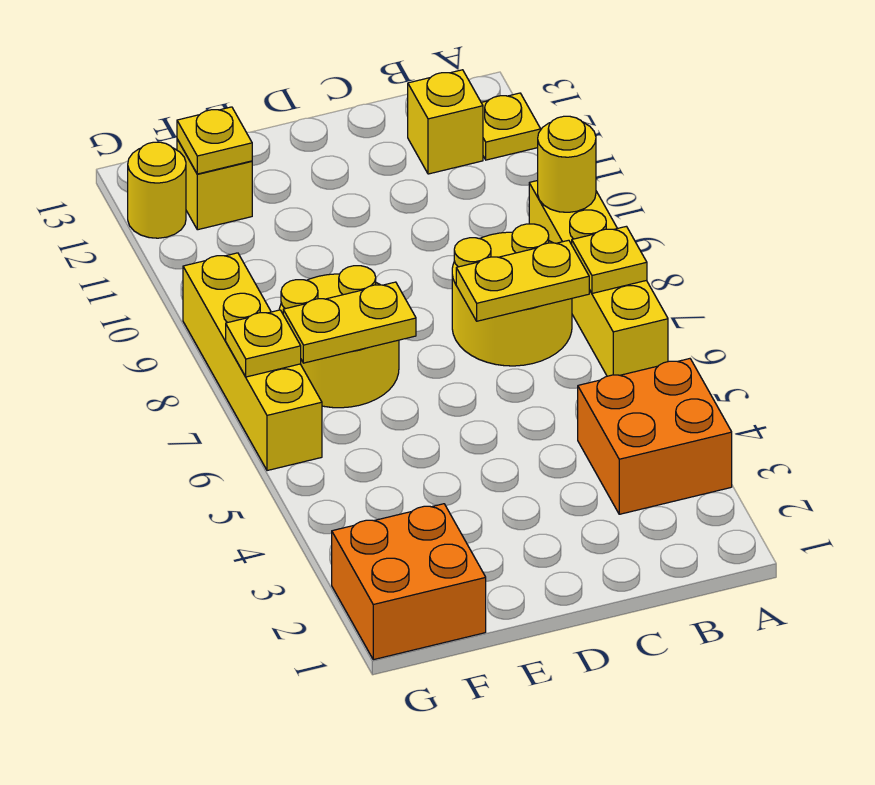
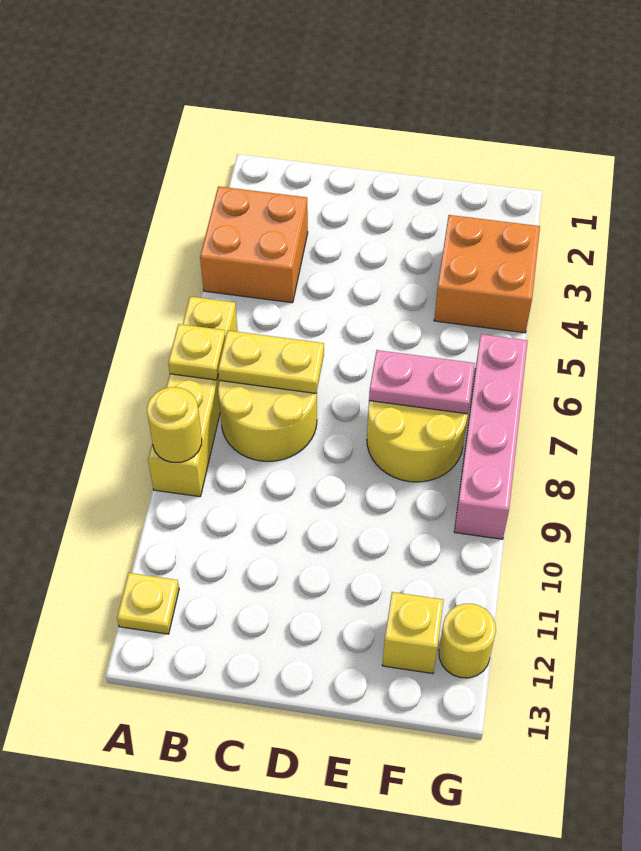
yellow brick B12 level 1 -> none
yellow plate E7:F7 level 2 -> pink plate E7:F7 level 2
orange brick F1:G2 level 1 -> orange brick F3:G4 level 1
yellow plate F12 level 2 -> none
yellow brick G6:G9 level 1 -> pink brick G6:G9 level 1
yellow plate G7 level 2 -> none

